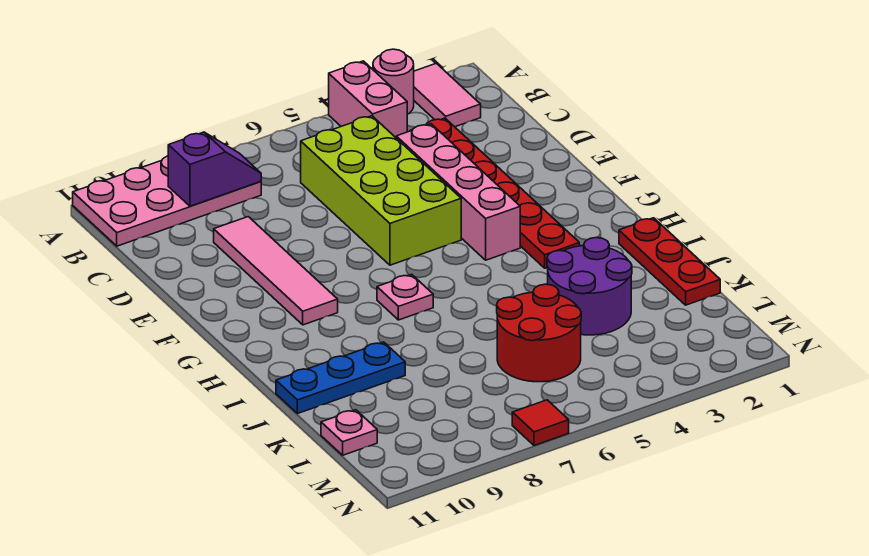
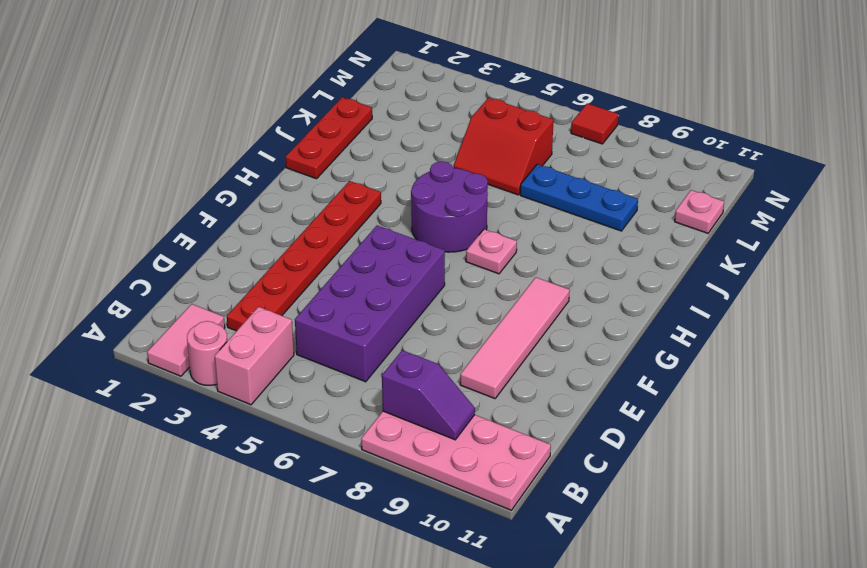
purple slope B8:B9 level 2 top 9 -> purple slope B8:B9 level 2 top 8
lime brick C5:F6 level 1 -> purple brick C5:F6 level 1
pink brick D4:G4 level 1 -> none
purple round brick J3:K4 level 1 -> purple round brick H5:I6 level 1
blue plate J9:J11 level 1 -> blue plate K7:K9 level 1
red round brick K5:L6 level 1 -> red slope K5:L6 level 1 top L

